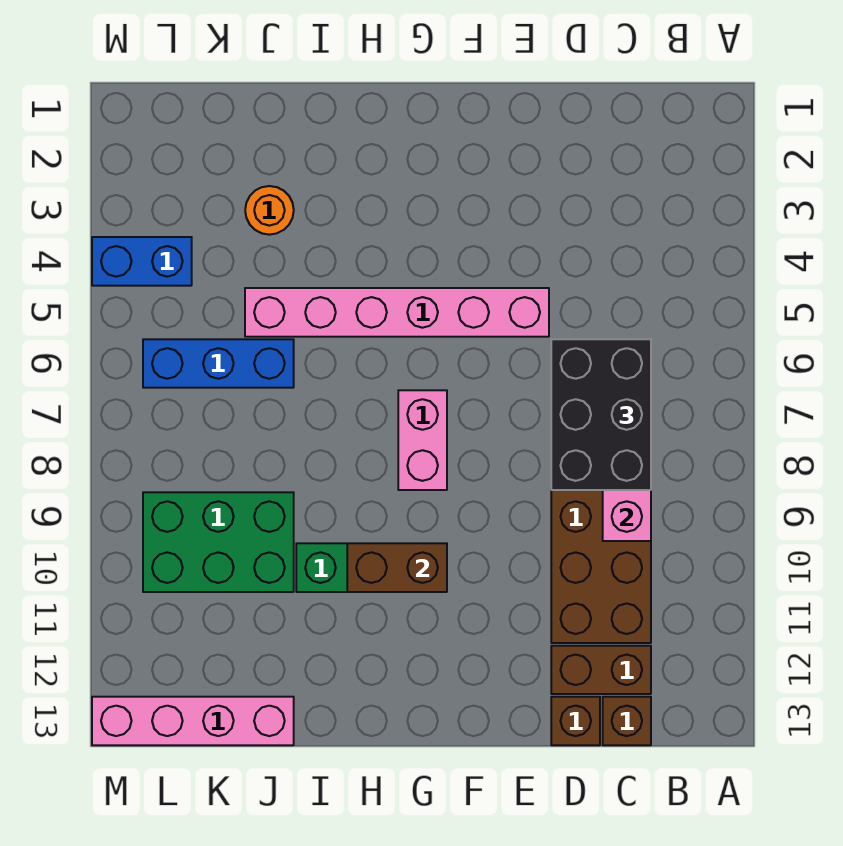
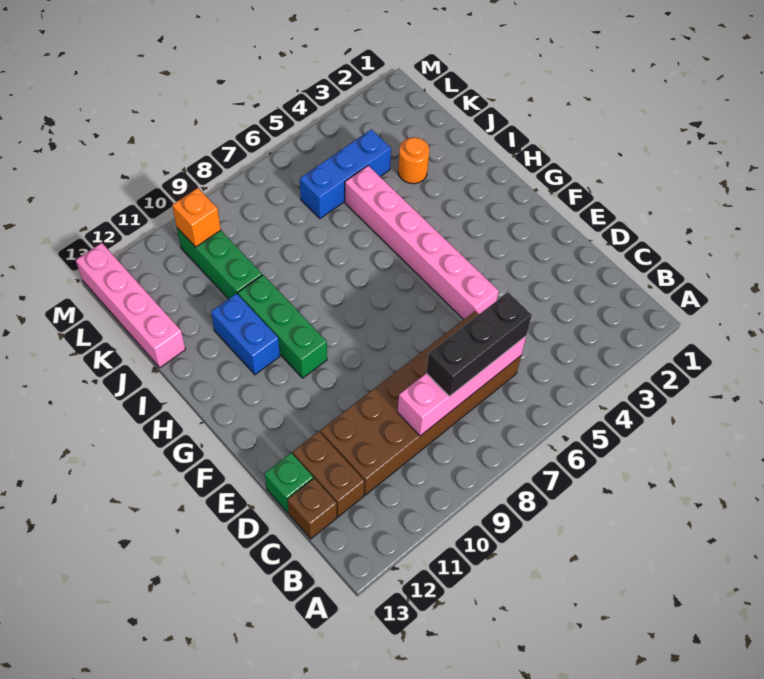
black brick C6:D8 level 3 -> black brick C6:C8 level 3
brown brick D13 level 1 -> green brick D13 level 1
pink brick G7:G8 level 1 -> none
brown brick G10:H10 level 2 -> none
blue brick J6:L6 level 1 -> blue brick K4:K6 level 1
green brick J9:L10 level 1 -> green brick J10:L10 level 1
blue brick L4:M4 level 1 -> blue brick H11:I11 level 1
none -> orange brick L10 level 2

